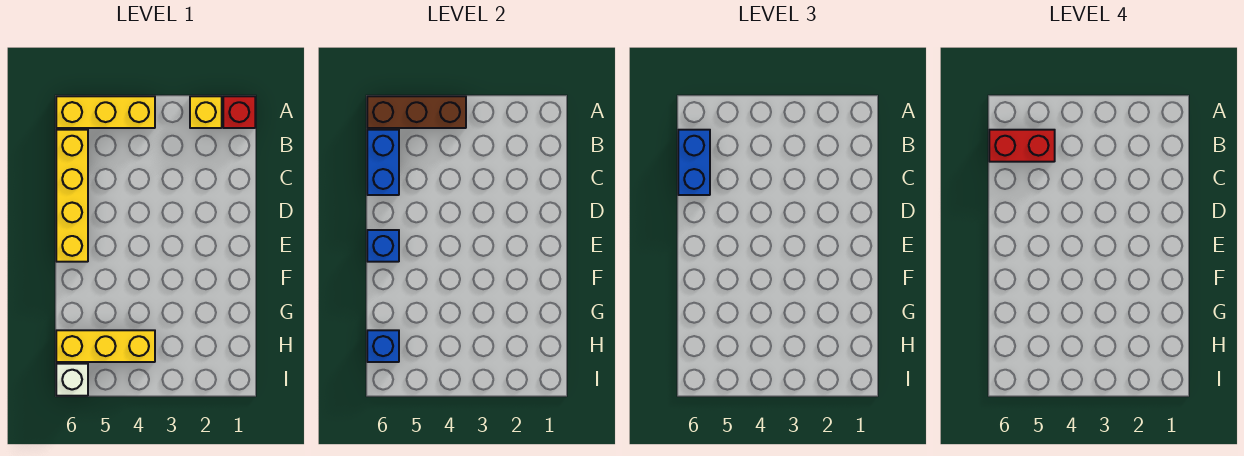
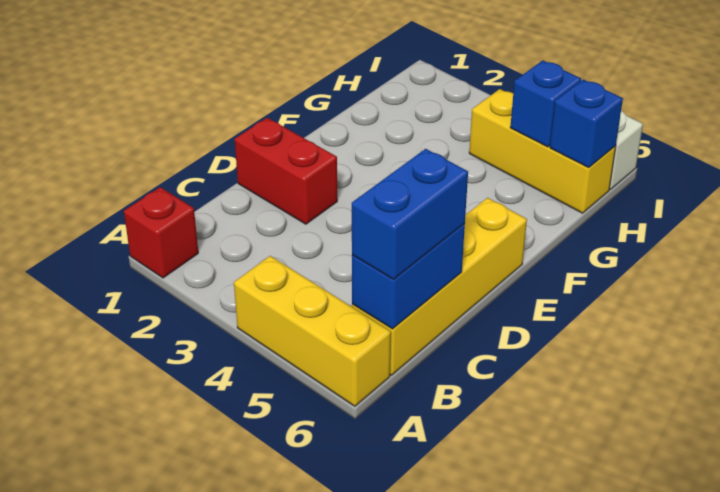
yellow brick A2 level 1 -> none
brown brick A4:A6 level 2 -> none
red brick B5:B6 level 4 -> red brick D1:D2 level 1
blue brick E6 level 2 -> blue brick H5 level 2

